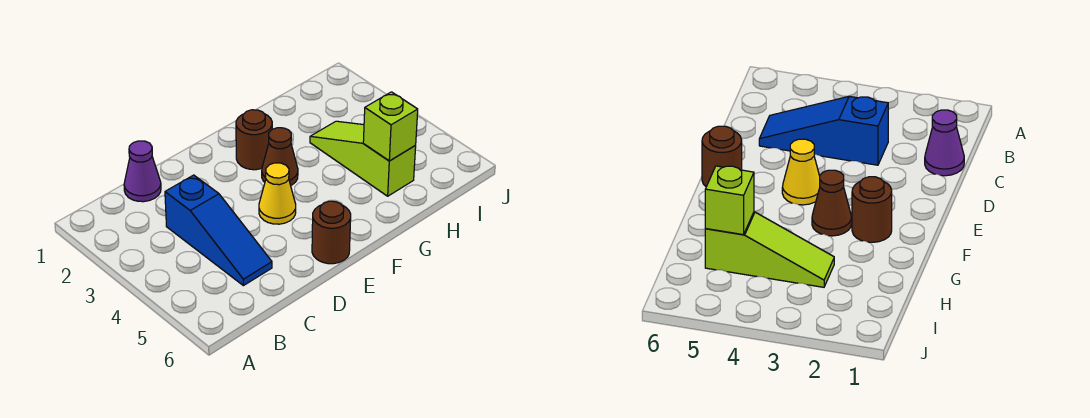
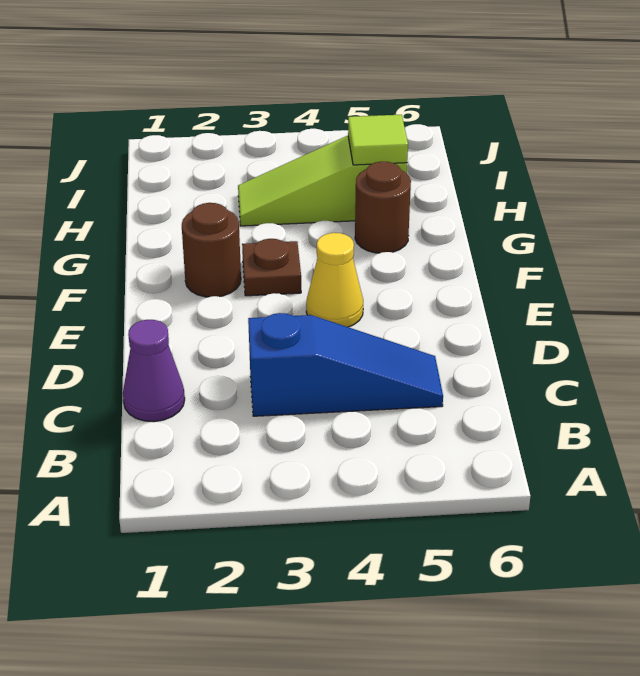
brown round brick E6 level 1 -> brown round brick G5 level 1
brown cone F3 level 1 -> brown plate F3 level 1
lime brick H5 level 2 -> lime tile H5 level 2

